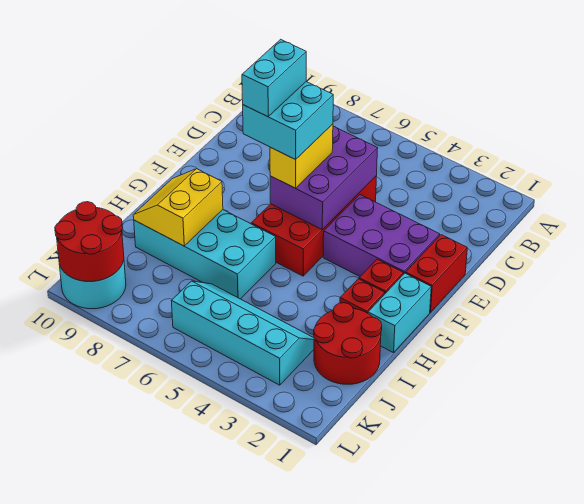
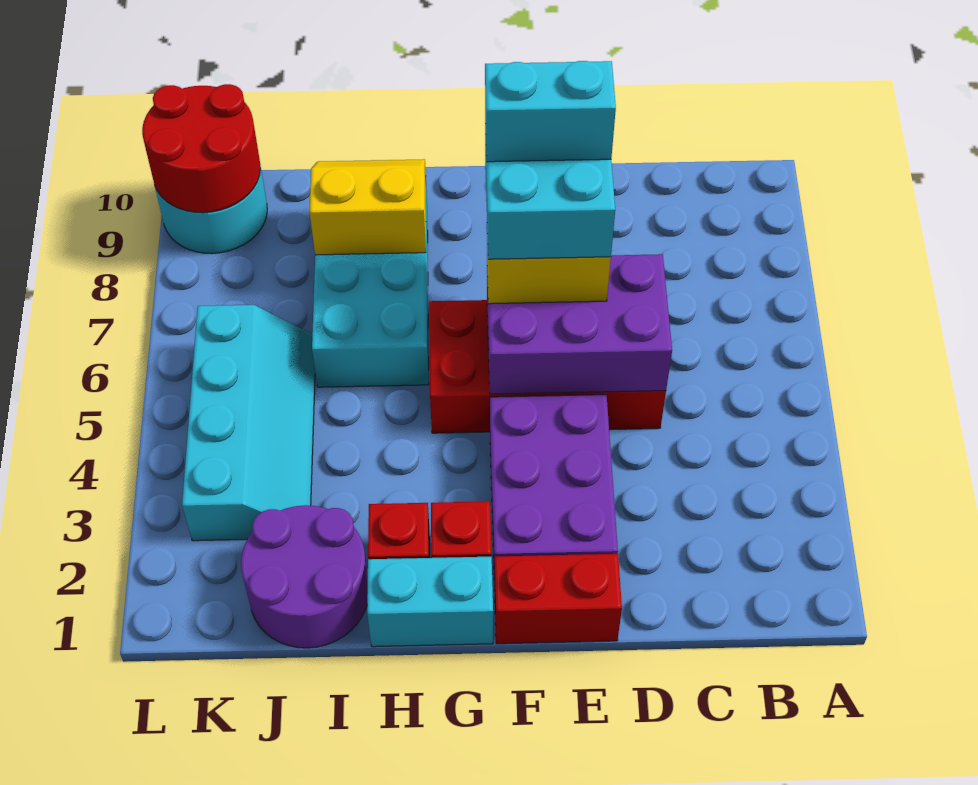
red round brick I1:J2 level 1 -> purple round brick I1:J2 level 1

